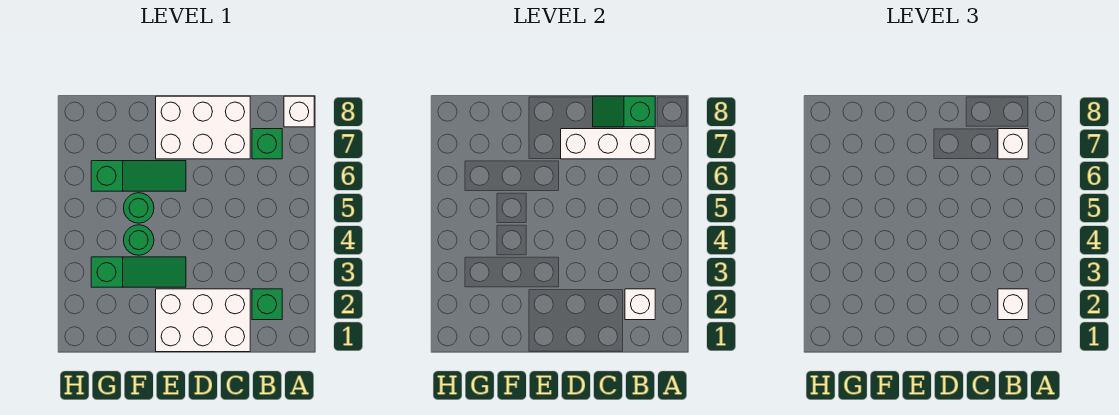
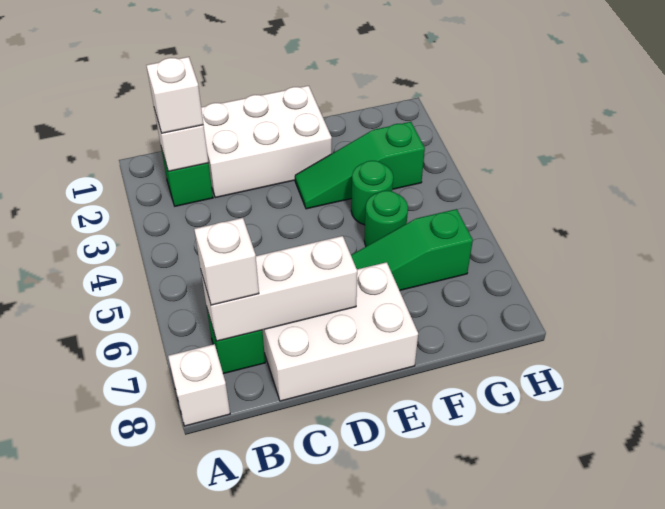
green slope B8:C8 level 2 top B -> none

